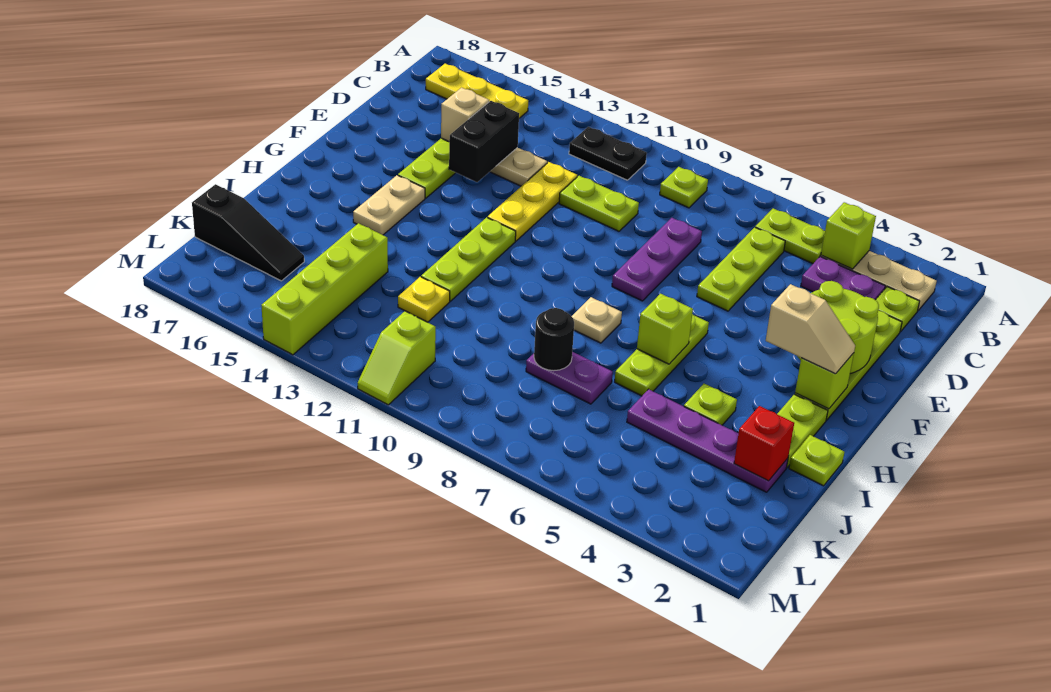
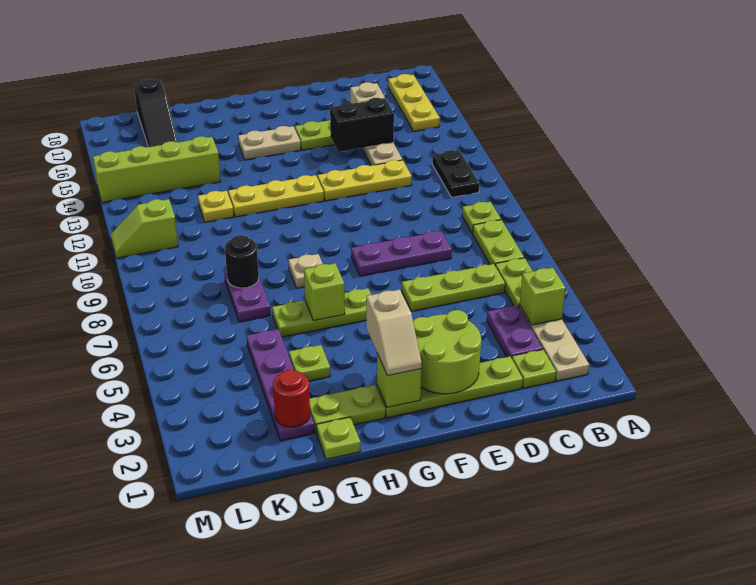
lime plate D10:D11 level 1 -> lime plate B7:B8 level 1
lime plate G12:I12 level 1 -> yellow plate G12:I12 level 1
red brick J2 level 2 -> red round brick J2 level 2

